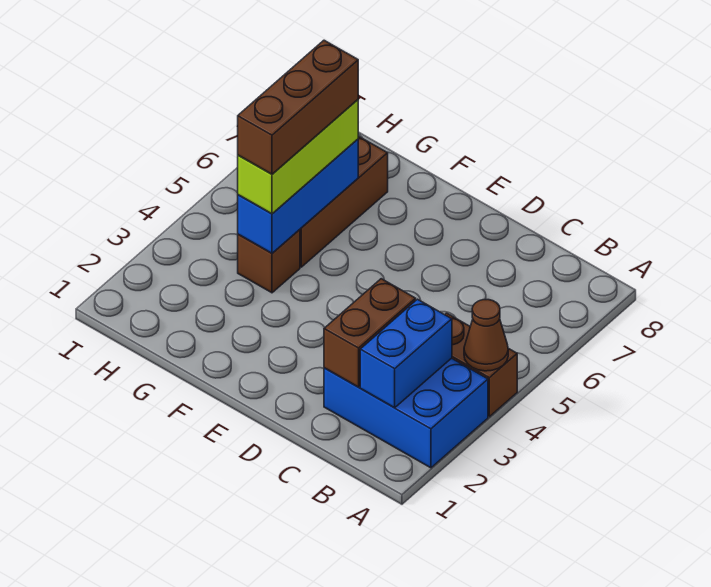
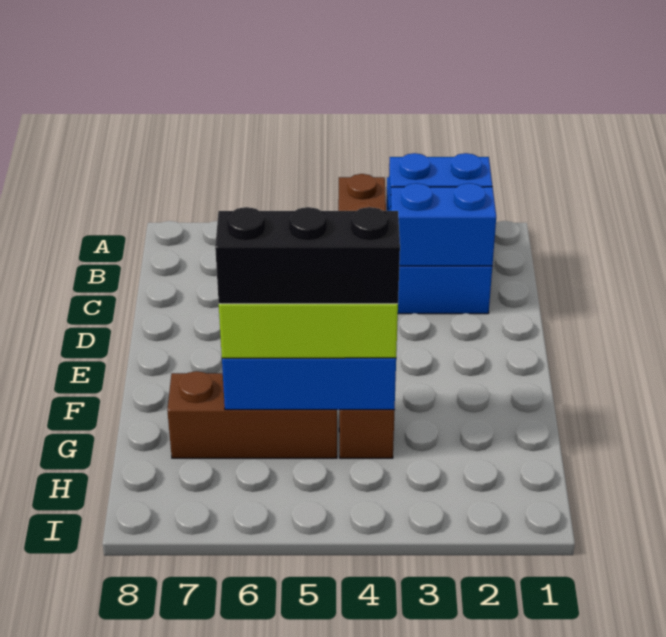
brown cone A4 level 2 -> none
brown brick C2:C3 level 2 -> blue brick C2:C3 level 2
brown brick G4:G6 level 4 -> black brick G4:G6 level 4

